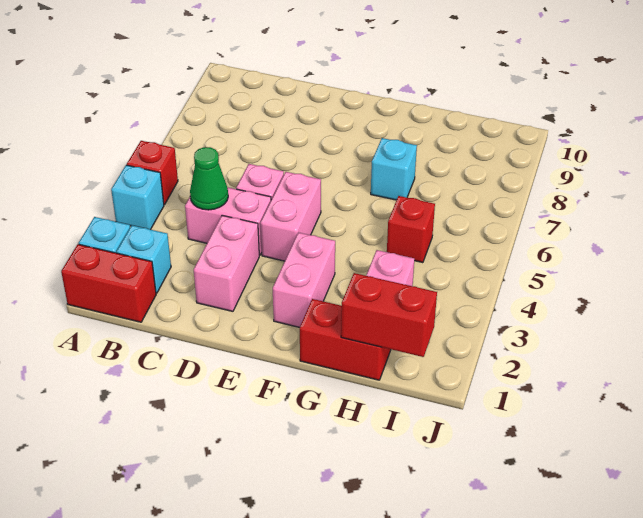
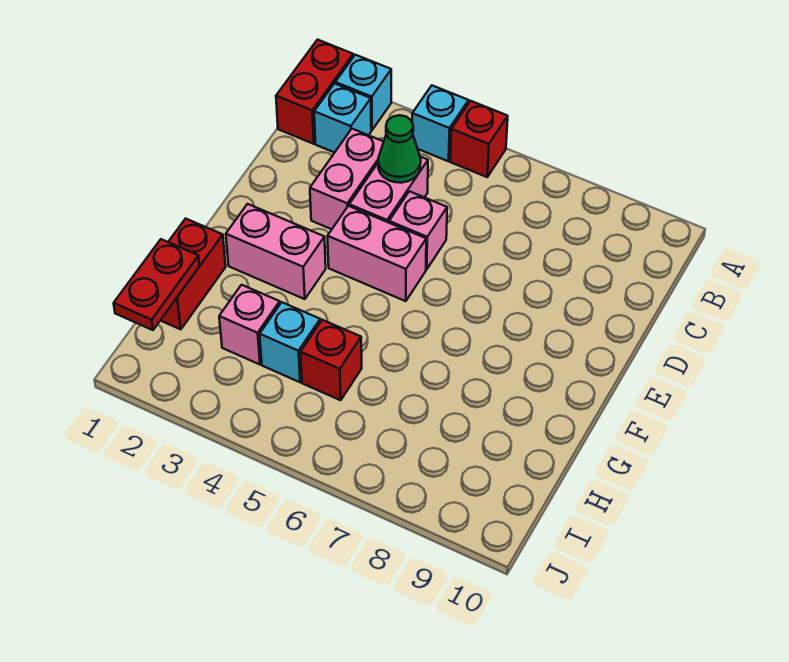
pink brick D2:D3 level 1 -> pink brick C3:D3 level 1
cyan brick G7 level 1 -> cyan brick H4 level 1
red brick H1:I1 level 2 -> red plate H1:I1 level 2

